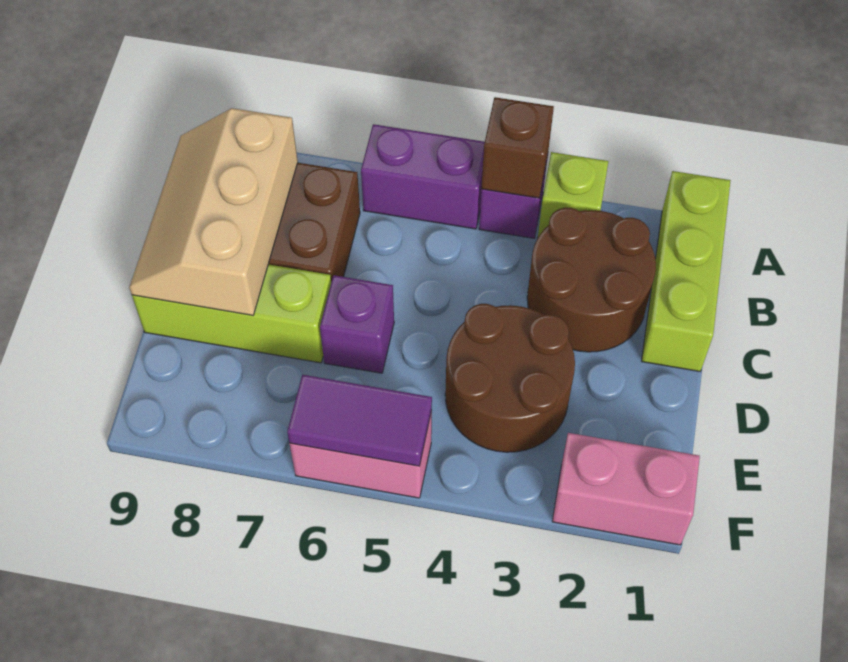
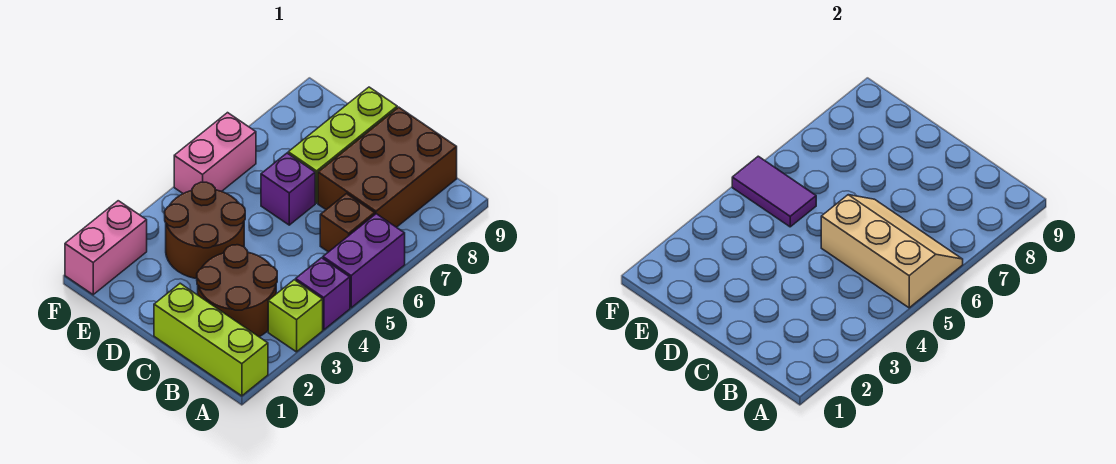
brown brick A4 level 2 -> brown brick B6 level 1
tan slope B8:D9 level 2 top 8 -> tan slope A5:C6 level 2 top 5
purple tile F5:F6 level 2 -> purple tile E5:F5 level 2

